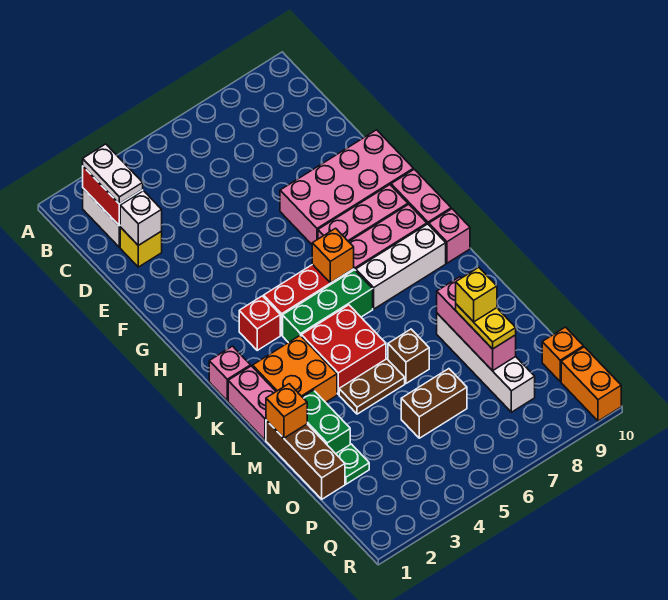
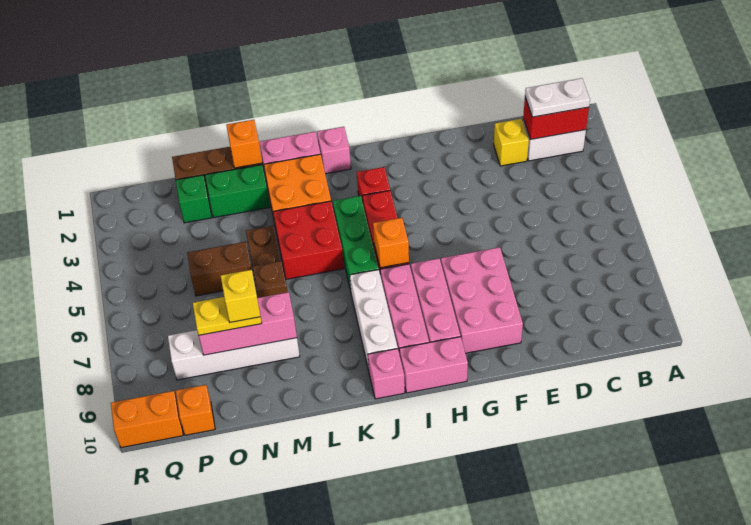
white brick D2 level 2 -> none
pink brick F7:G10 level 1 -> pink brick F7:G9 level 1
green plate O2 level 1 -> green brick O2 level 1
brown brick O5:O6 level 1 -> brown brick N5:O5 level 1

